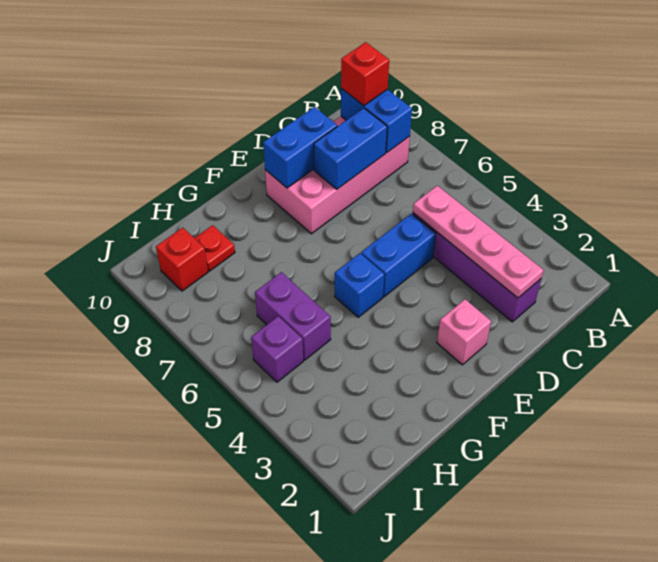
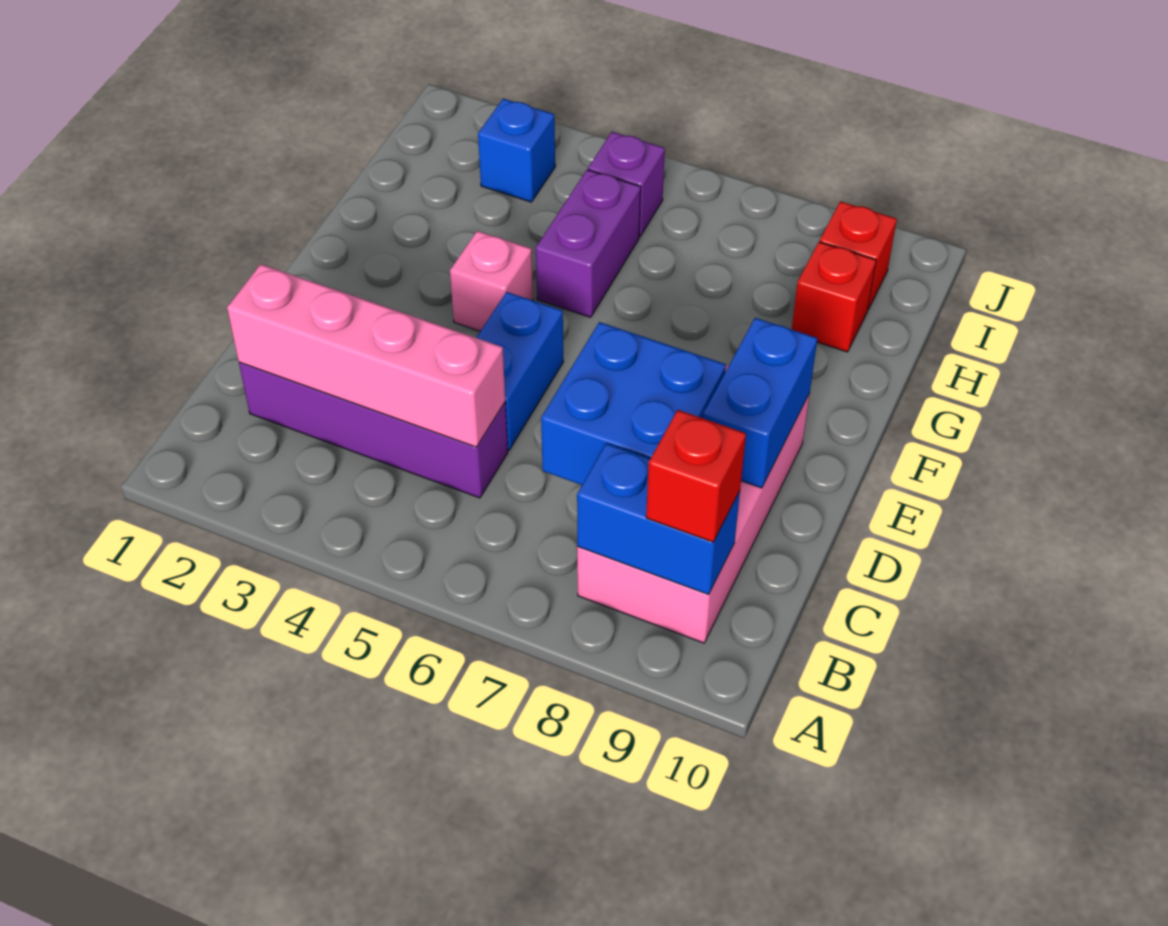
pink plate C2:C5 level 2 -> pink brick C2:C5 level 2
blue brick C8:D8 level 2 -> blue brick C7:D8 level 2
pink brick E2 level 1 -> pink brick F4 level 1
blue brick F5 level 1 -> blue brick I3 level 1
purple brick H5:H6 level 1 -> purple brick G5:H5 level 1
red plate H9 level 1 -> red brick H9 level 1

